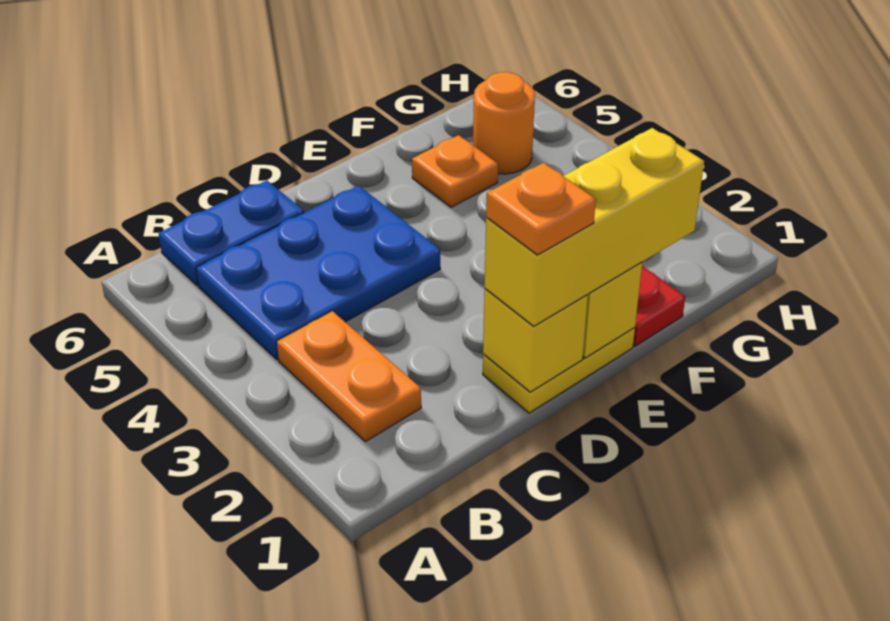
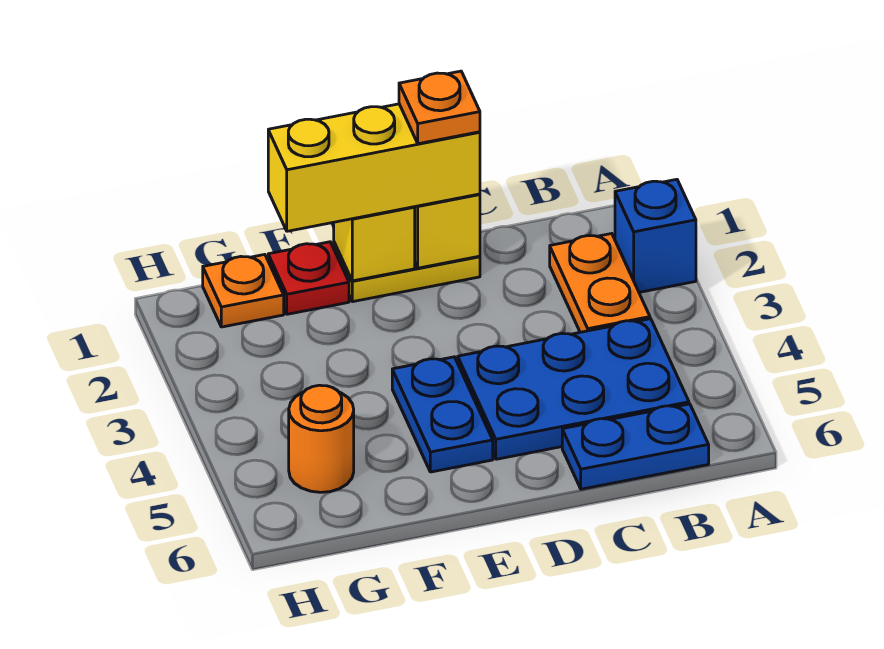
none -> blue brick A2 level 1
none -> blue plate E4:E5 level 1
orange plate F5 level 1 -> orange plate G1 level 1

